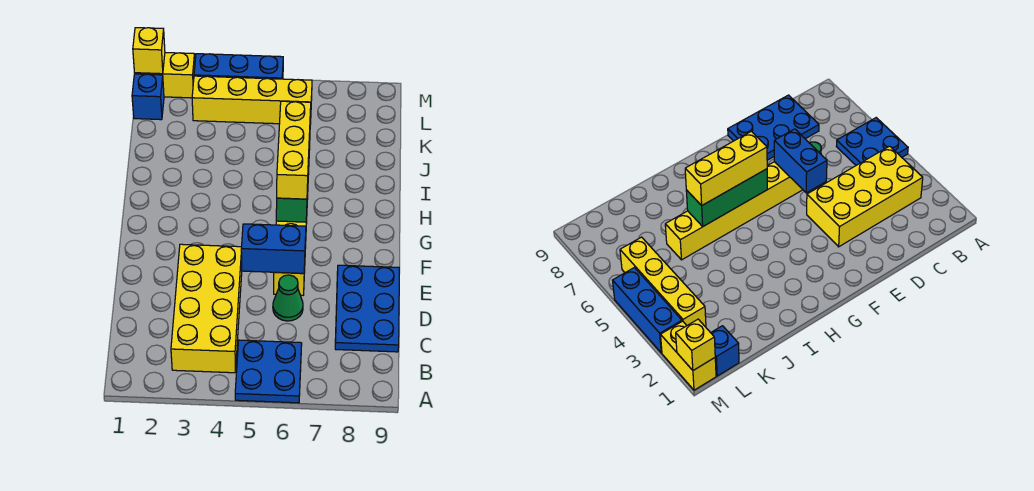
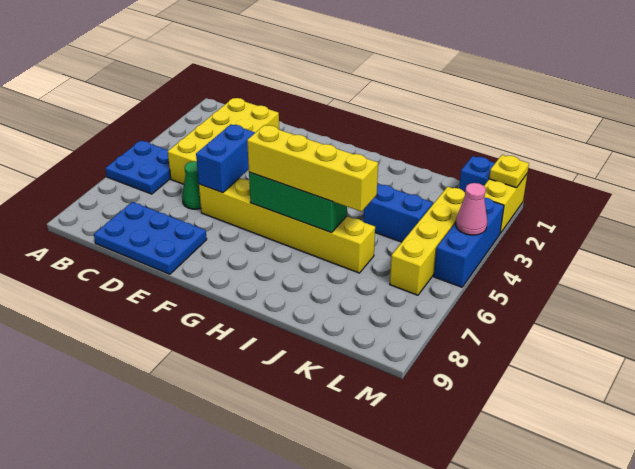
yellow brick B3:E4 level 1 -> yellow brick C2:D5 level 1
yellow brick G6:I6 level 3 -> yellow brick G6:J6 level 3
none -> blue brick J4:K4 level 1
yellow brick M1 level 2 -> yellow plate M1 level 2
none -> pink cone M4 level 2

